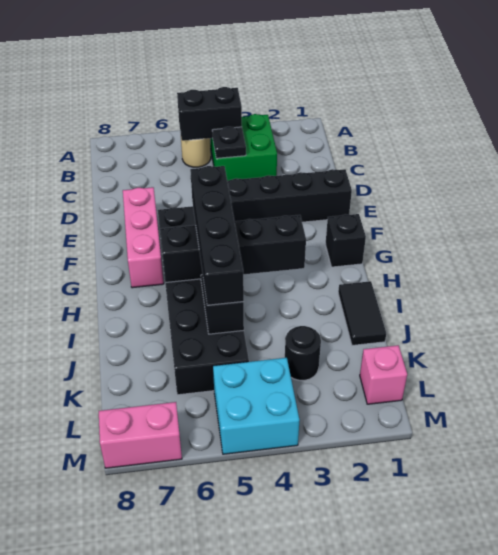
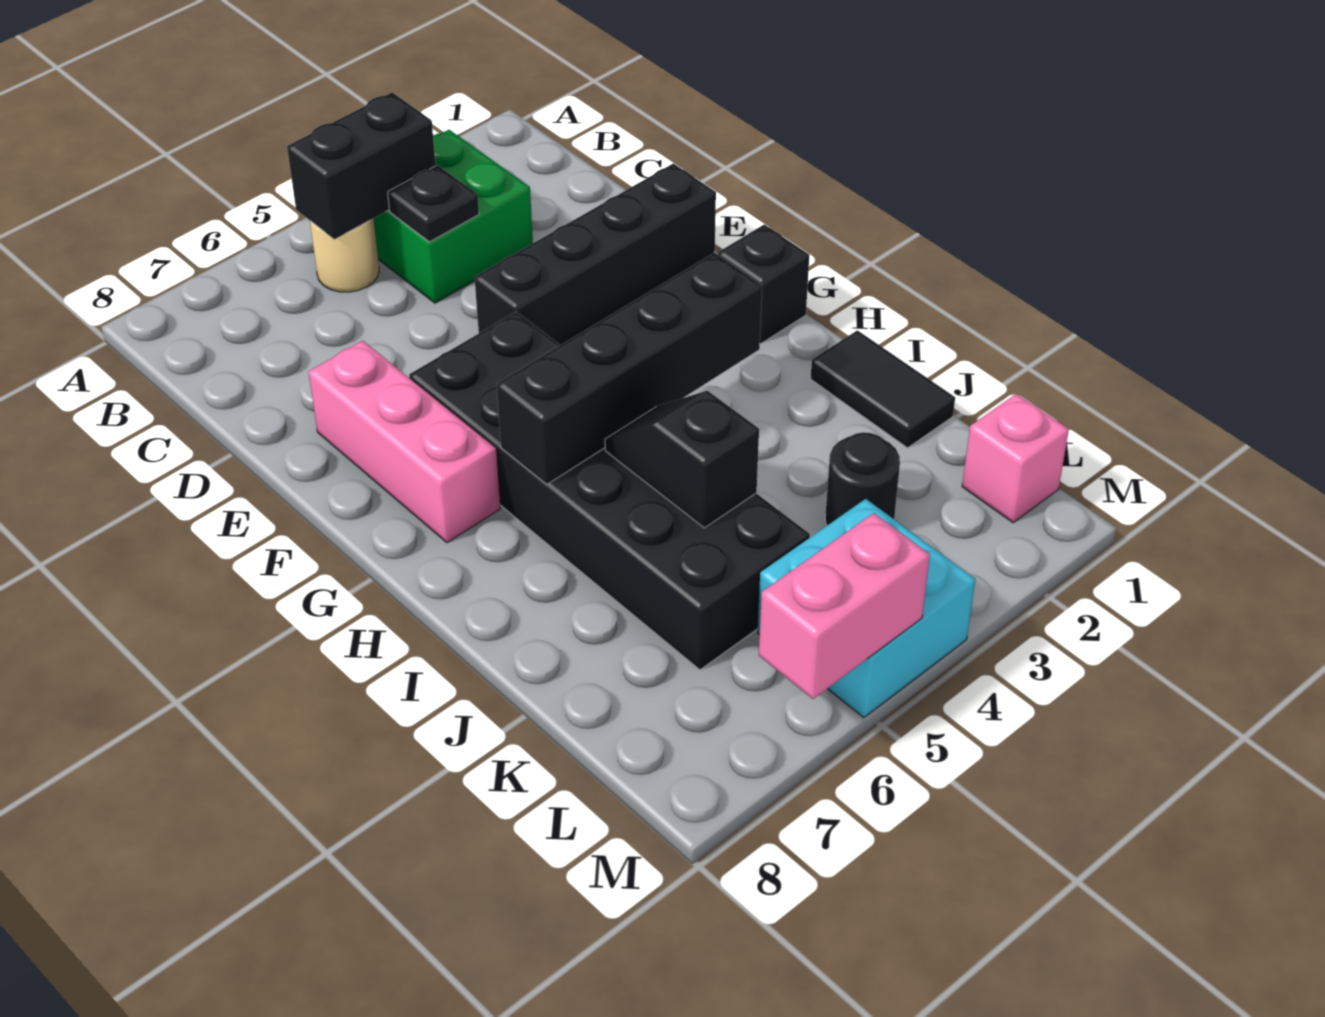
black brick G5:J5 level 3 -> none
pink brick M7:M8 level 1 -> pink brick M5:M6 level 2

